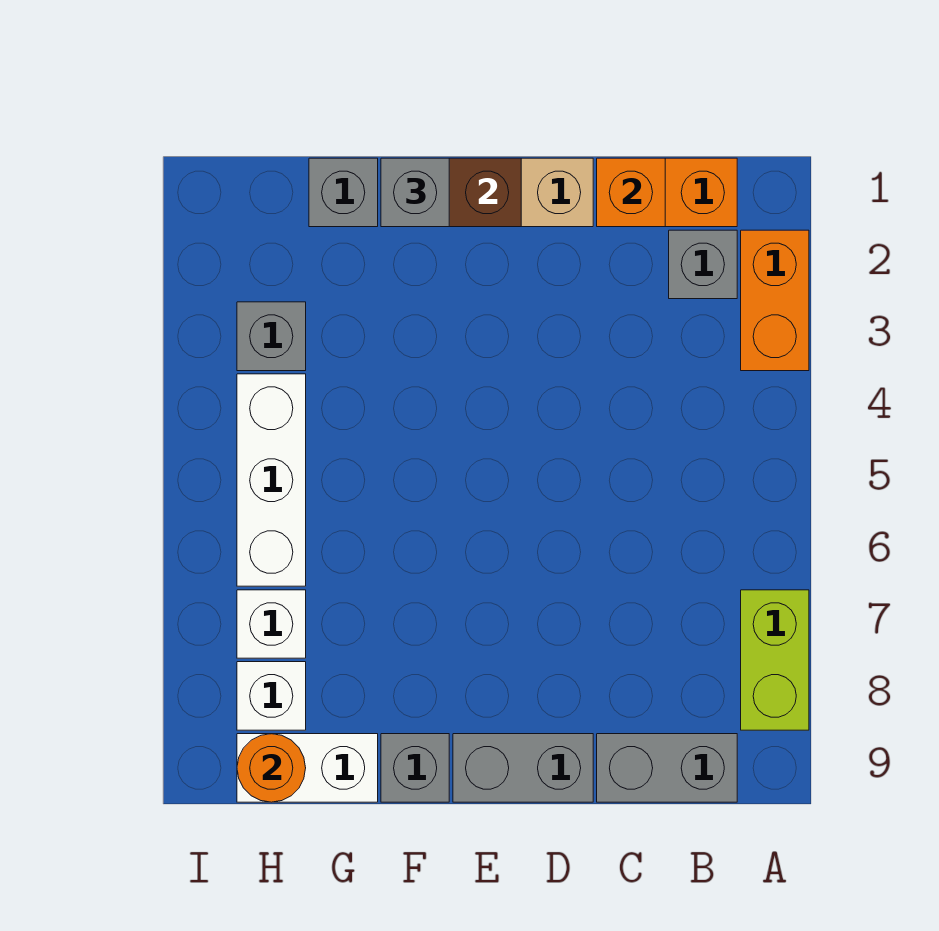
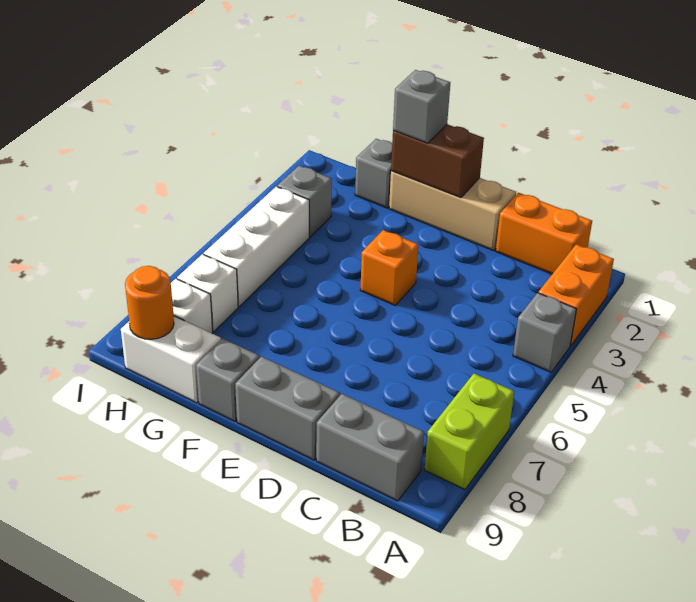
grey brick B2 level 1 -> grey brick A4 level 1
orange brick C1 level 2 -> orange brick E4 level 1

